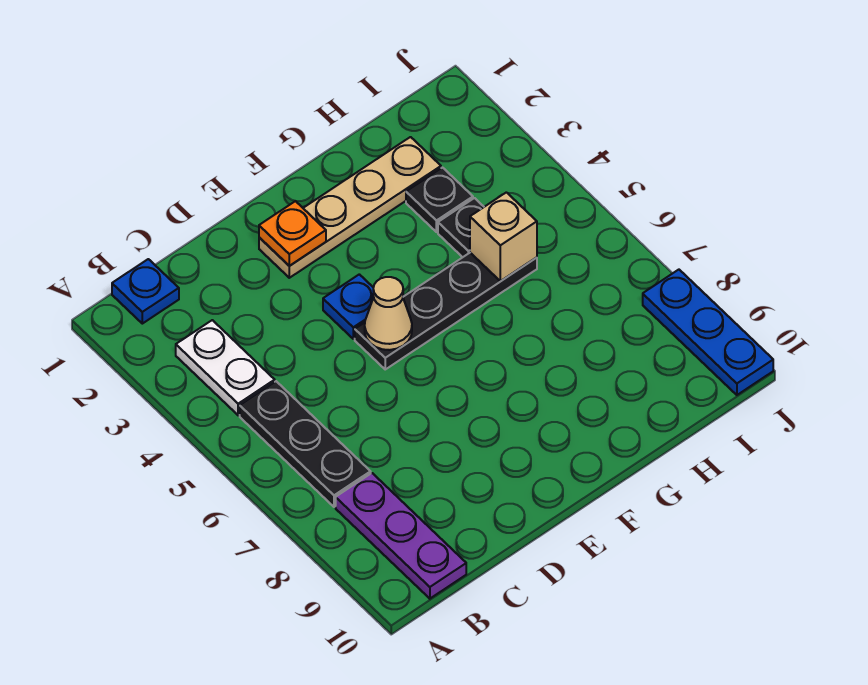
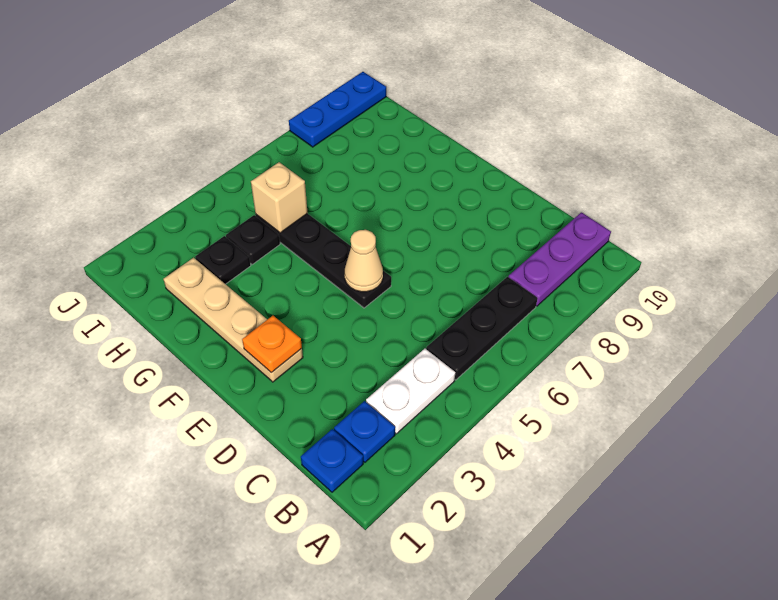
blue plate E4 level 1 -> blue plate B2 level 1

